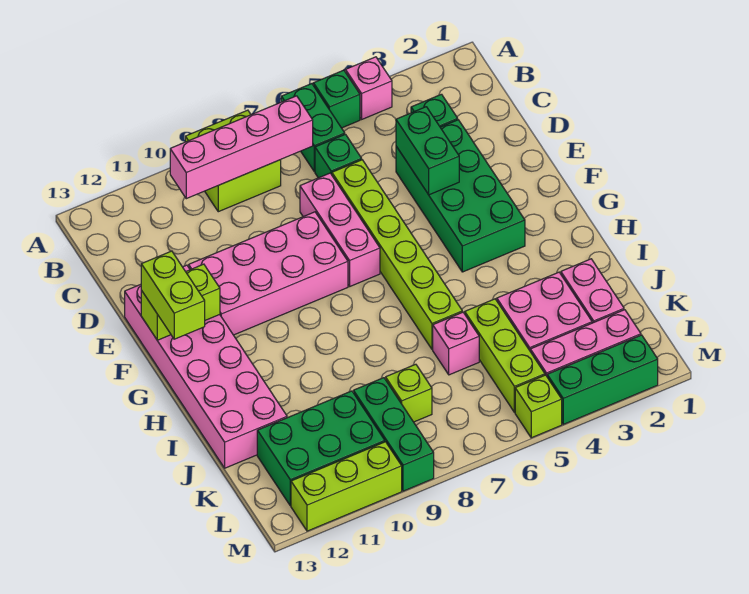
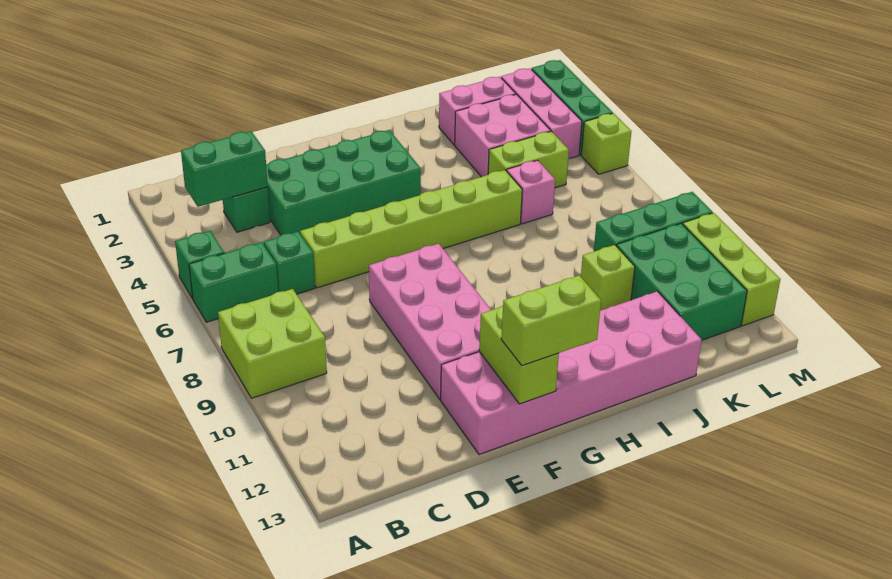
pink brick A4 level 1 -> none
pink brick B7:B10 level 2 -> none
green brick D4:E4 level 2 -> green brick B3:C3 level 2
pink brick D7:F7 level 1 -> none
lime brick J5:L5 level 1 -> lime brick J5:K5 level 1
lime brick K8 level 1 -> lime brick J10 level 1

